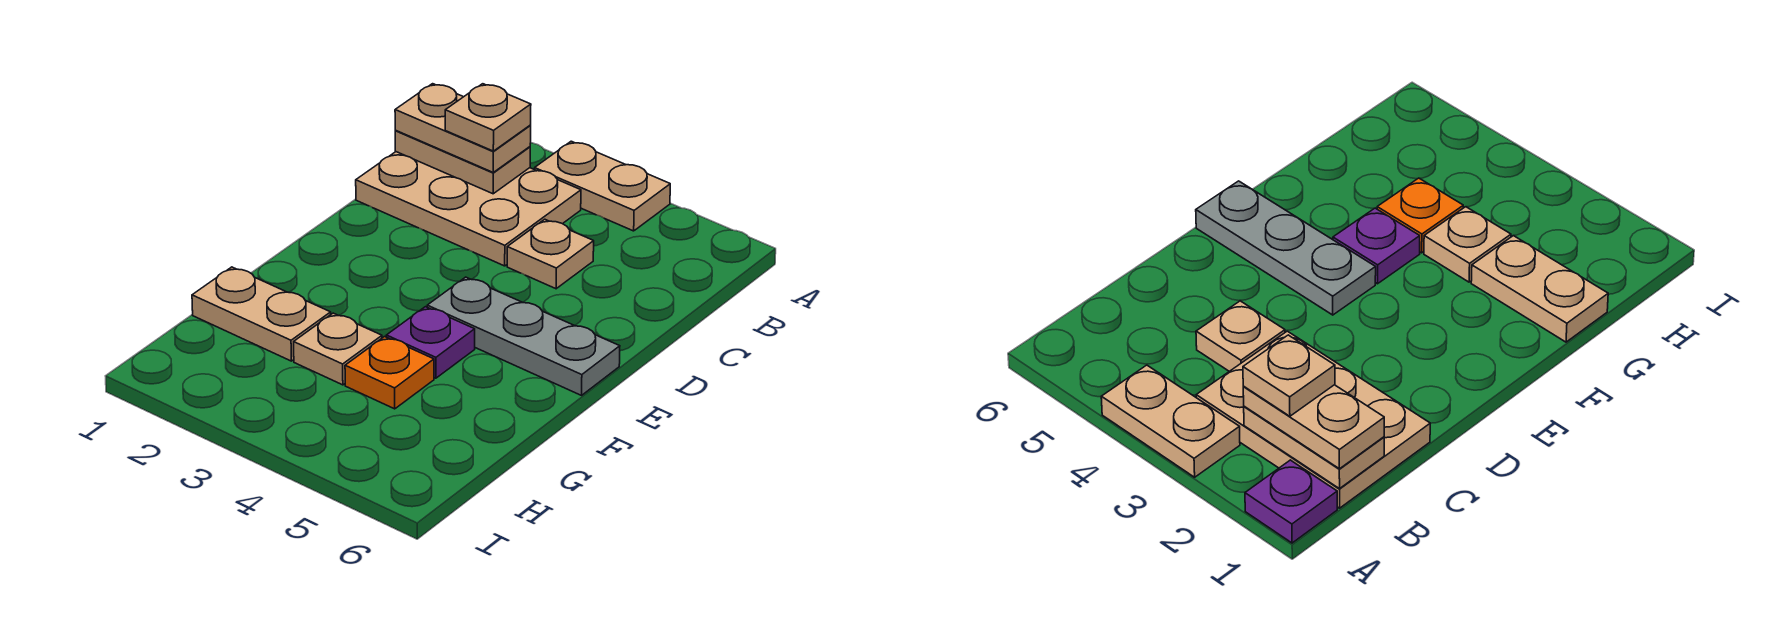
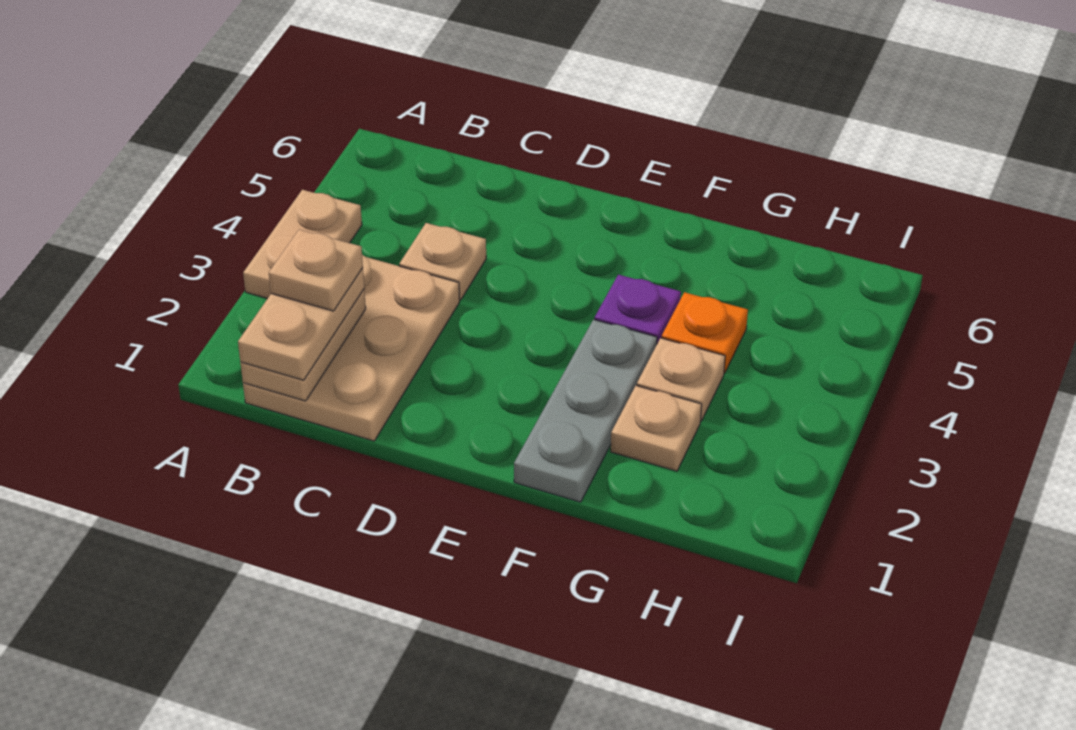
purple plate A1 level 1 -> none
grey plate E4:E6 level 1 -> grey plate F1:F3 level 1
tan plate G1:G2 level 1 -> tan plate G2 level 1

